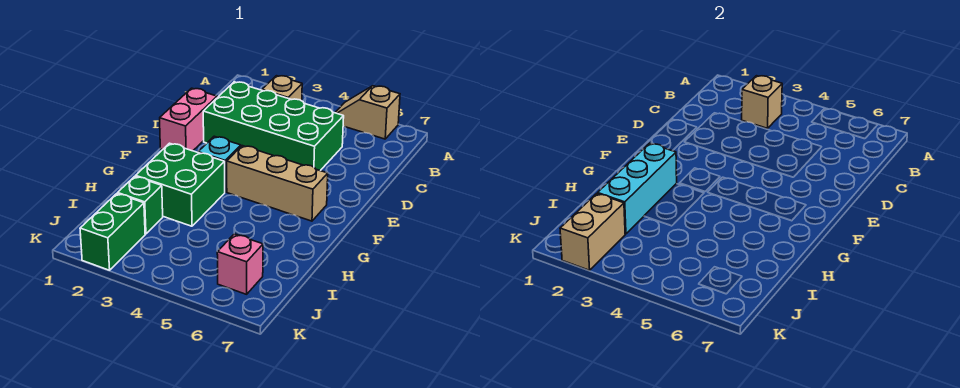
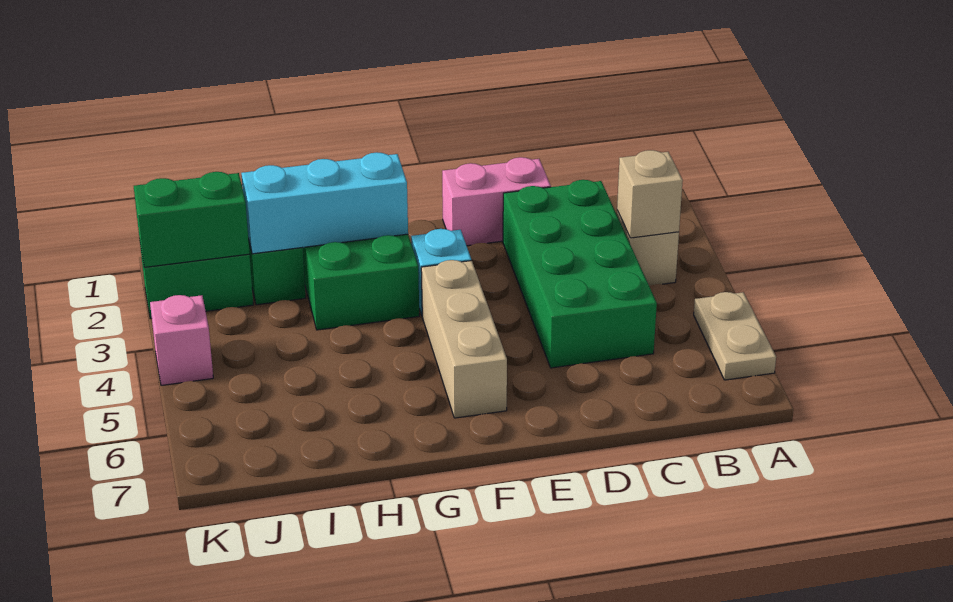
tan slope A5:A6 level 1 top 6 -> tan plate A5:A6 level 1
tan brick J2:K2 level 2 -> green brick J2:K2 level 2
pink brick J6 level 1 -> pink brick K4 level 1

